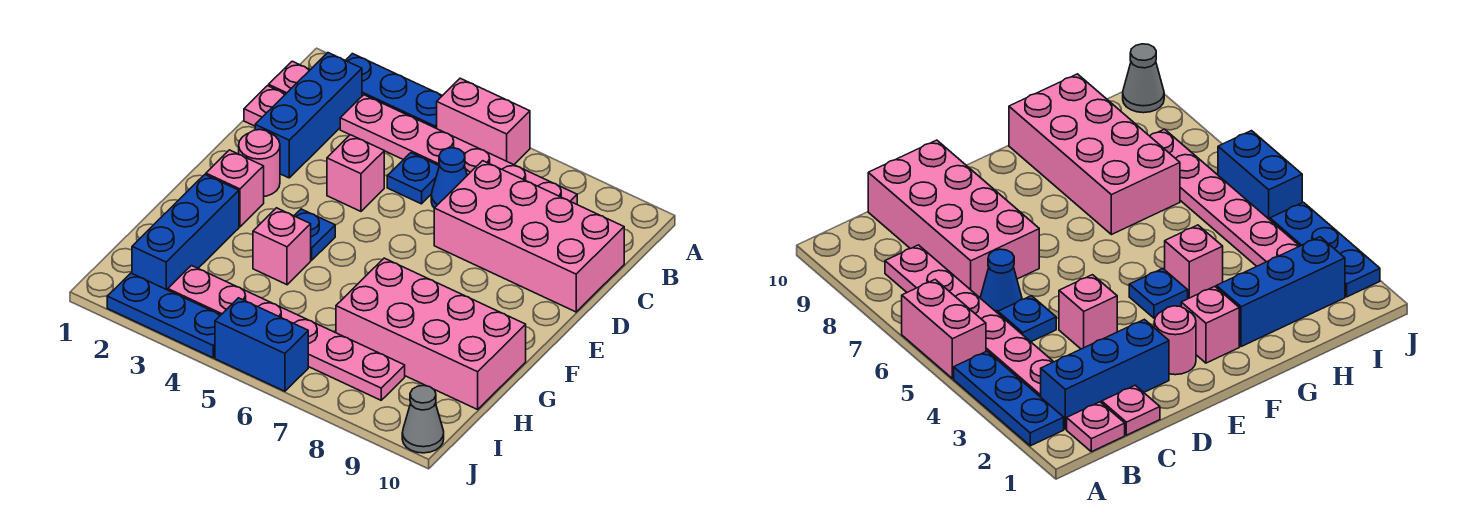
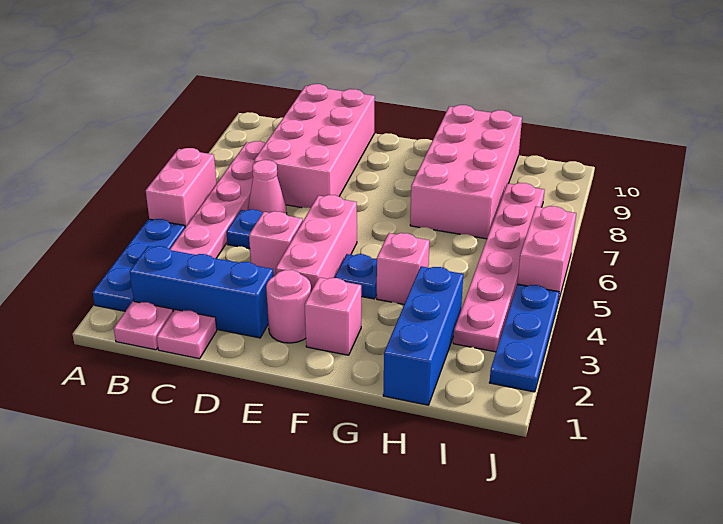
blue cone C6 level 1 -> pink cone C6 level 1
none -> pink brick E3:E5 level 1
blue brick G2:I2 level 1 -> blue brick H1:H3 level 1
blue brick J5:J6 level 1 -> pink brick J5:J6 level 1
grey cone J10 level 1 -> none

